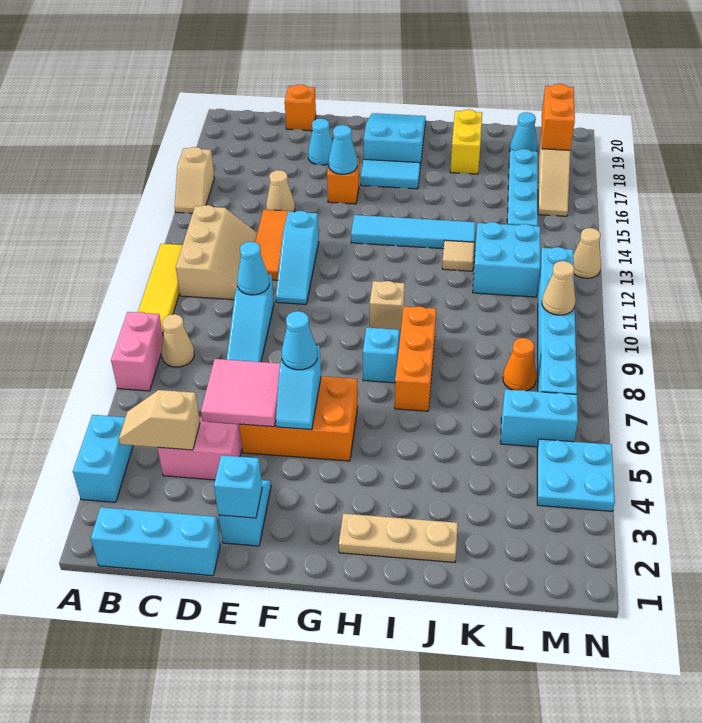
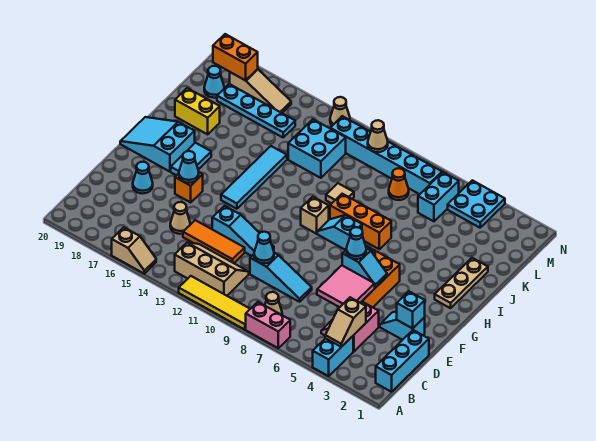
cyan brick A3:A4 level 1 -> cyan brick A4:B4 level 1
orange brick D20 level 1 -> none
tan tile J13 level 1 -> tan tile J10 level 1

